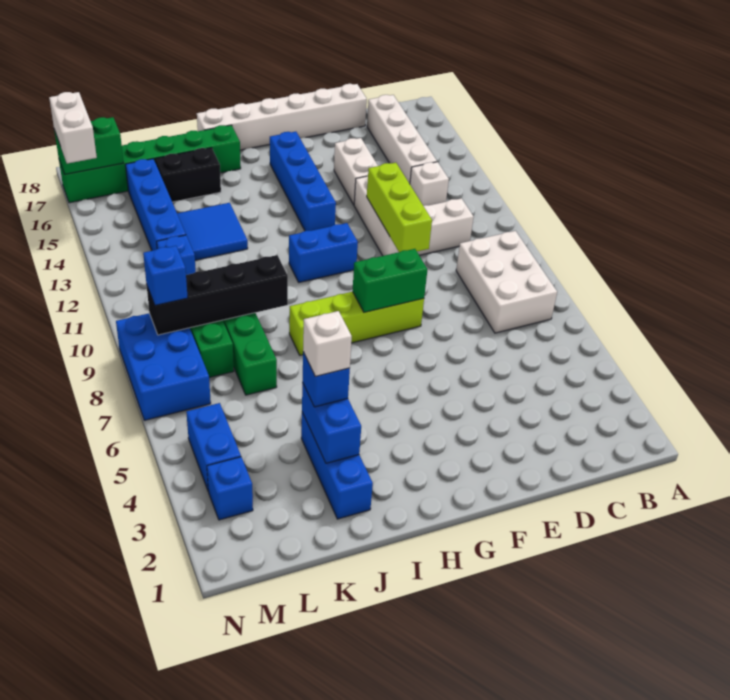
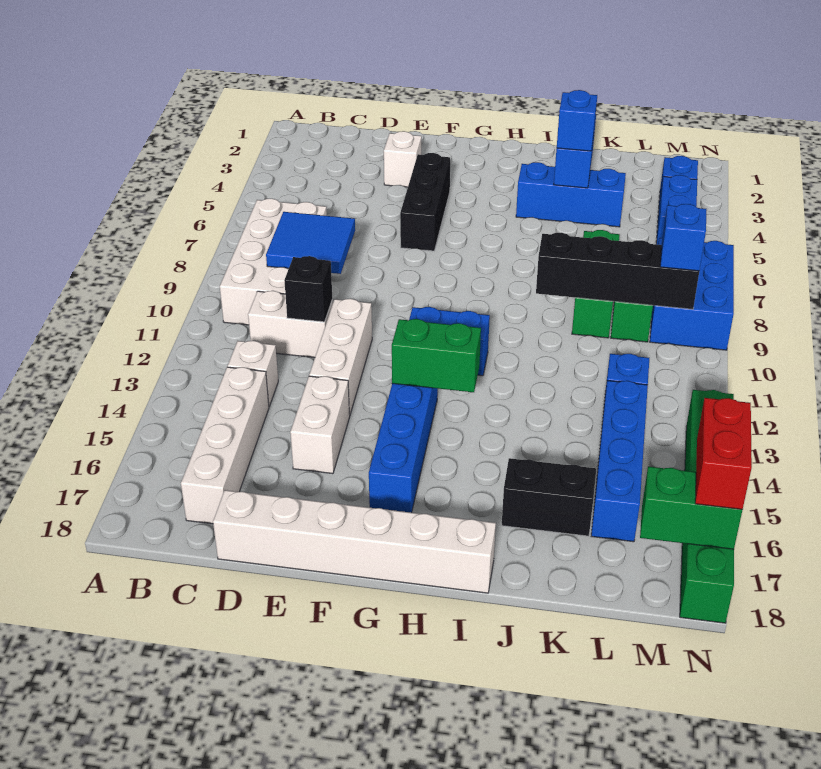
white brick B7:C9 level 1 -> white brick B7:C10 level 1
none -> black brick D11 level 2
lime brick E10:E12 level 2 -> none
none -> black brick F4:F6 level 1
lime brick F8:I8 level 1 -> none
green brick F8:G8 level 2 -> green brick G13:H13 level 2
green brick I17:N17 level 1 -> green brick N13:N18 level 1
blue brick J2:J4 level 1 -> blue brick I4:K4 level 1
white brick J4 level 4 -> white brick E3 level 1
blue tile J13:K14 level 1 -> blue tile C8:D9 level 2
white brick N16:N17 level 3 -> red brick N16:N17 level 3

